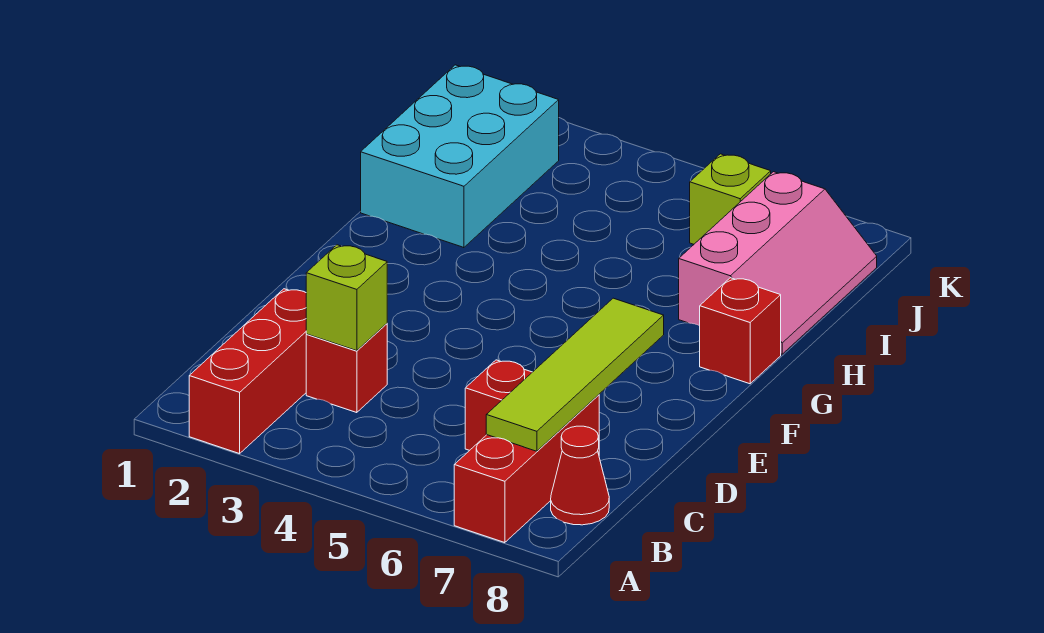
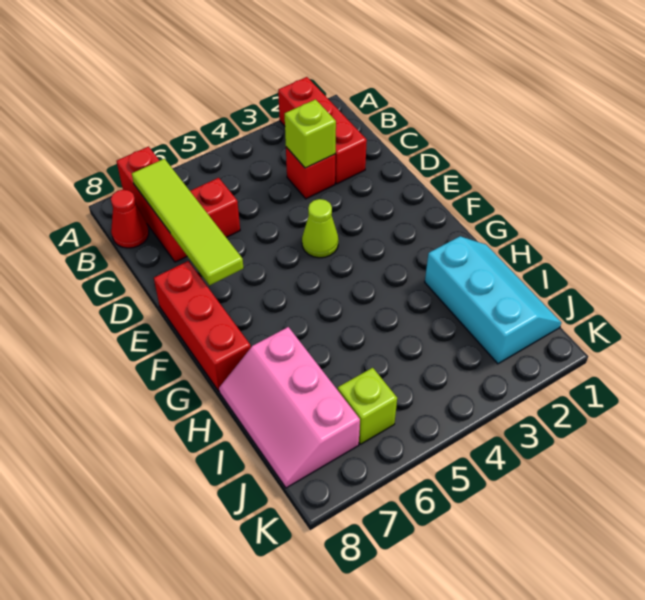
none -> lime cone E4 level 1
red brick G8 level 1 -> red brick E8:G8 level 1
cyan brick H1:J2 level 1 -> cyan slope H1:J2 level 1 top 2

